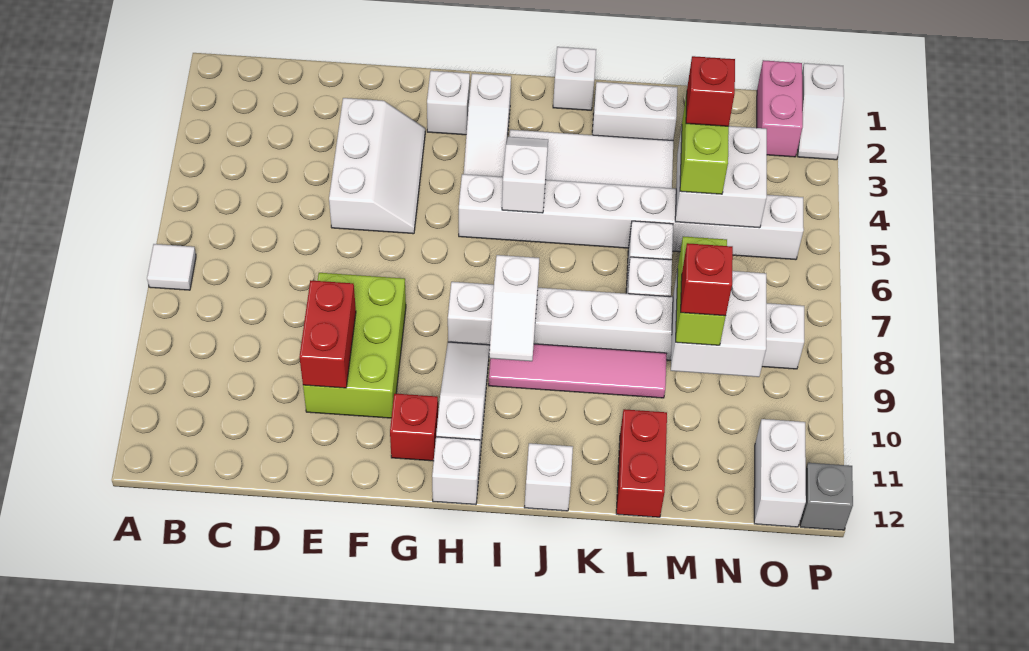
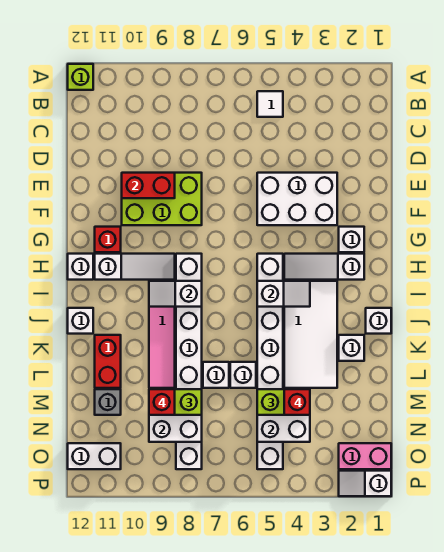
white tile A7 level 1 -> white tile B5 level 1
none -> lime brick A12 level 1
white slope E3:F5 level 1 top E -> white brick E3:F5 level 1
white brick K2:L2 level 1 -> white brick K2 level 1
red brick L11:L12 level 1 -> red brick K11:L11 level 1
grey brick P12 level 1 -> grey brick M11 level 1

